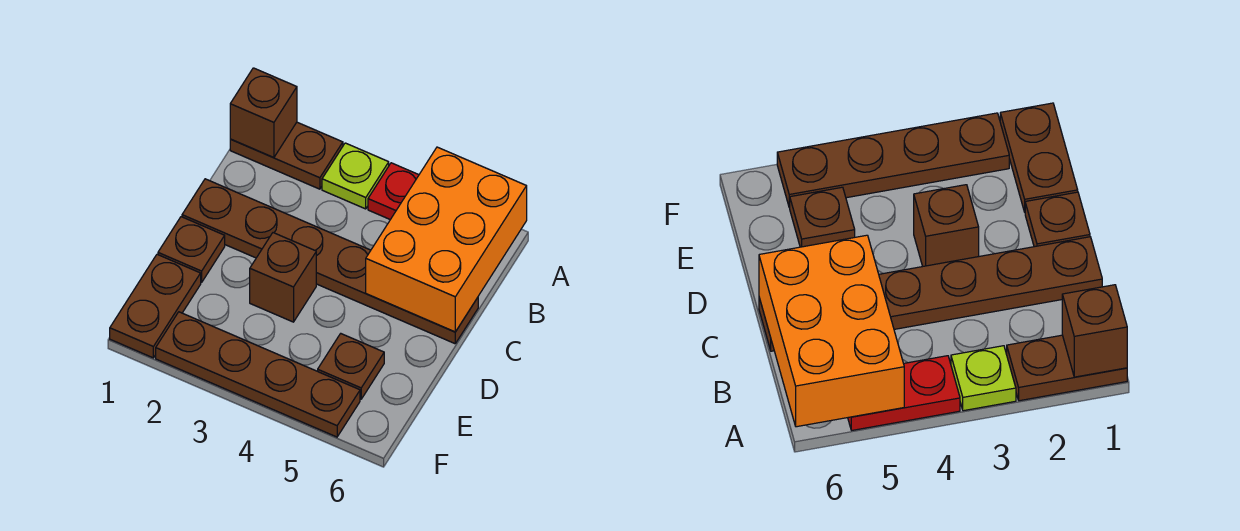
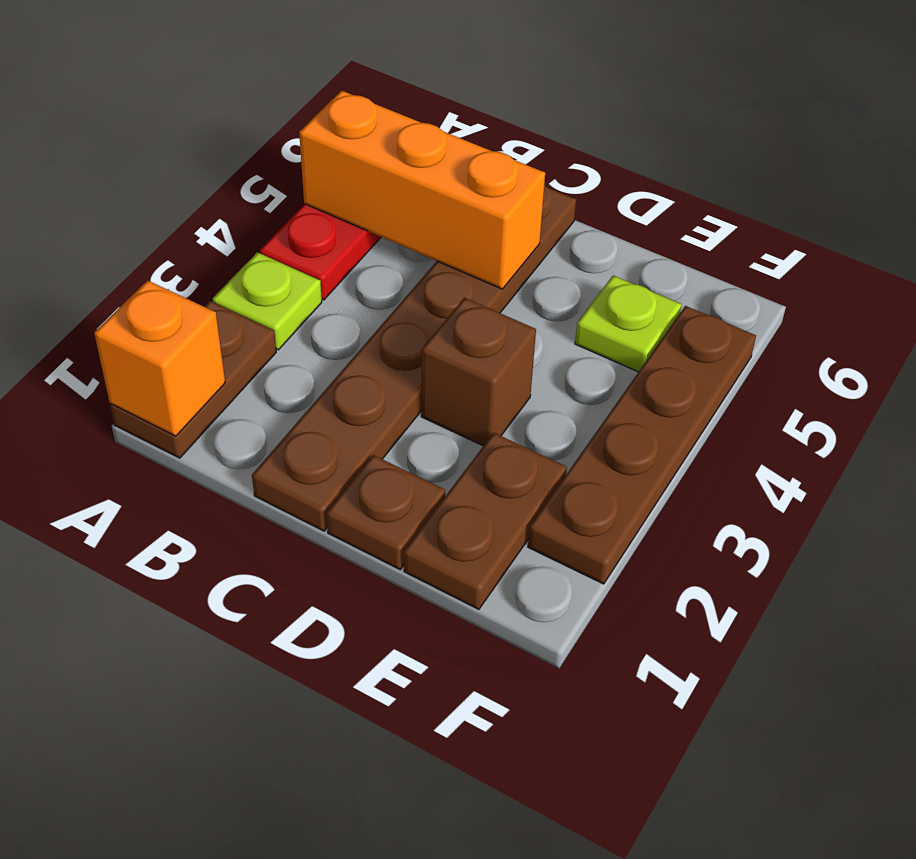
brown brick A1 level 2 -> orange brick A1 level 2
orange brick A5:C6 level 2 -> orange brick A5:C5 level 2
brown plate E1:F1 level 1 -> brown plate E1:E2 level 1
brown plate E5 level 1 -> lime plate E5 level 1

